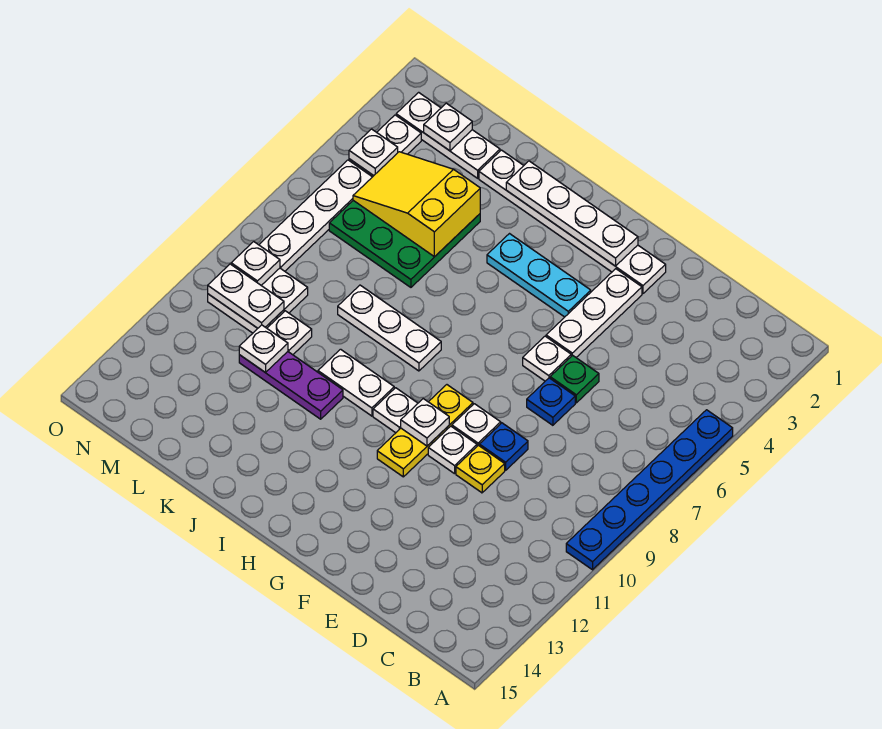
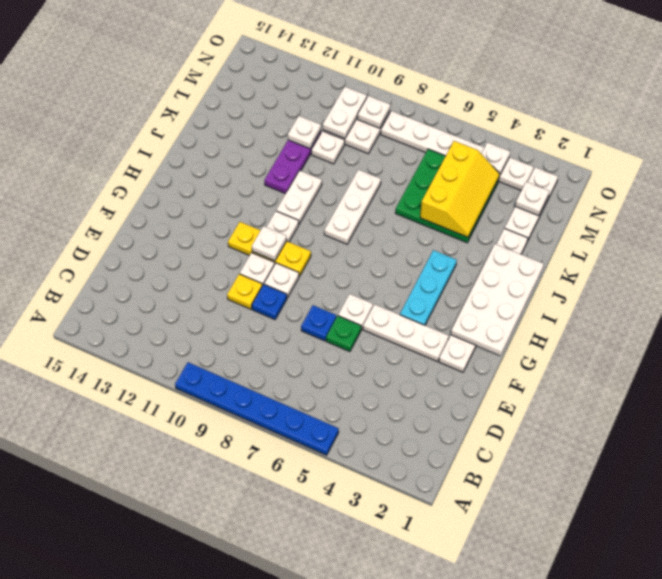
white plate G2:J2 level 2 -> white plate G1:J2 level 2
yellow slope K4:M5 level 2 top K -> yellow slope K4:M5 level 2 top 5

